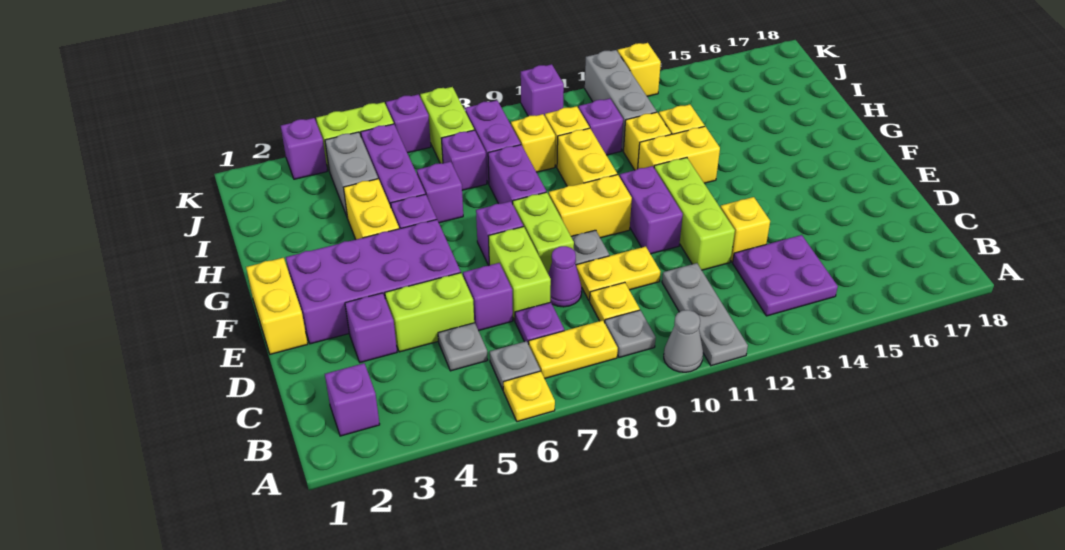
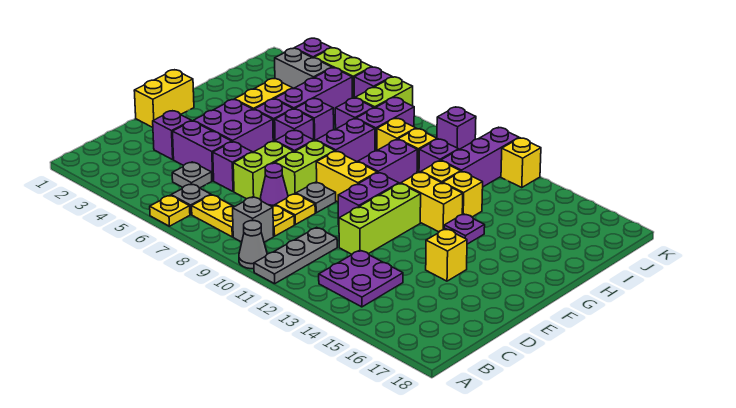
purple brick B2 level 1 -> purple brick G6 level 1
grey plate B9 level 1 -> grey brick B9 level 1
purple plate C7 level 1 -> purple plate G14 level 1
lime brick D4:D5 level 1 -> purple brick D4:D5 level 1
yellow plate D9:D10 level 1 -> yellow plate D9 level 1
yellow brick D13 level 1 -> yellow brick E15 level 1
purple brick E2:F5 level 1 -> purple brick E4:F5 level 1
yellow brick G10:H10 level 1 -> purple brick G10:H10 level 1
grey brick I4:J4 level 1 -> grey brick J3:J4 level 1
grey brick I12:K12 level 1 -> purple brick I12:K12 level 1

